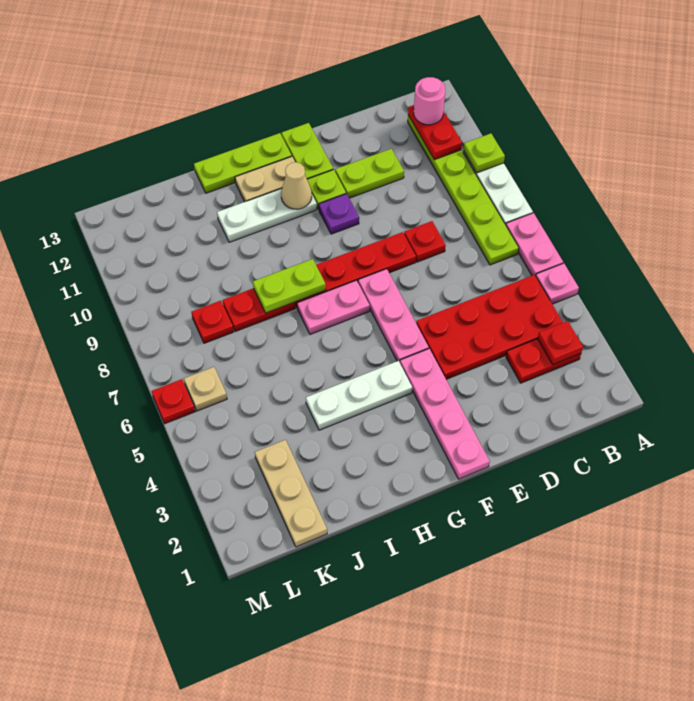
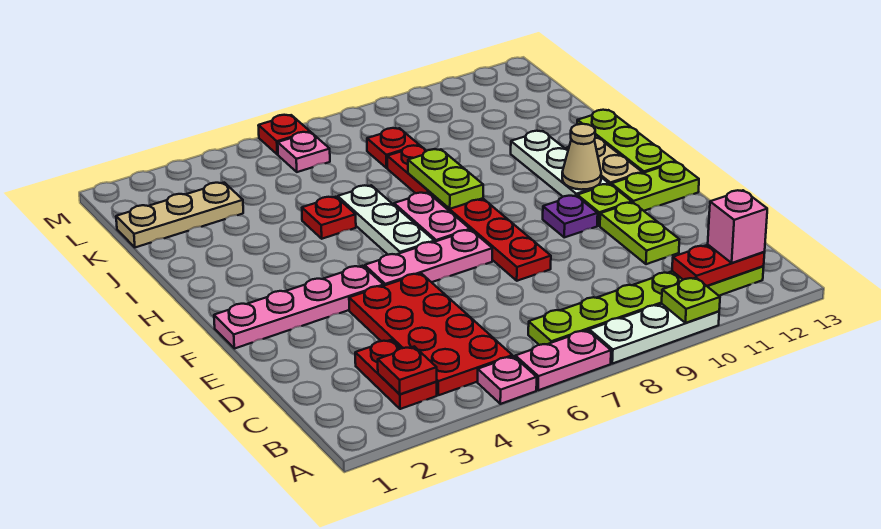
pink round brick B12 level 3 -> pink brick B12 level 3
red plate D8 level 1 -> red plate I5 level 1
white plate G4:I4 level 1 -> white plate G6:I6 level 1
tan plate L6 level 1 -> pink plate L6 level 1

